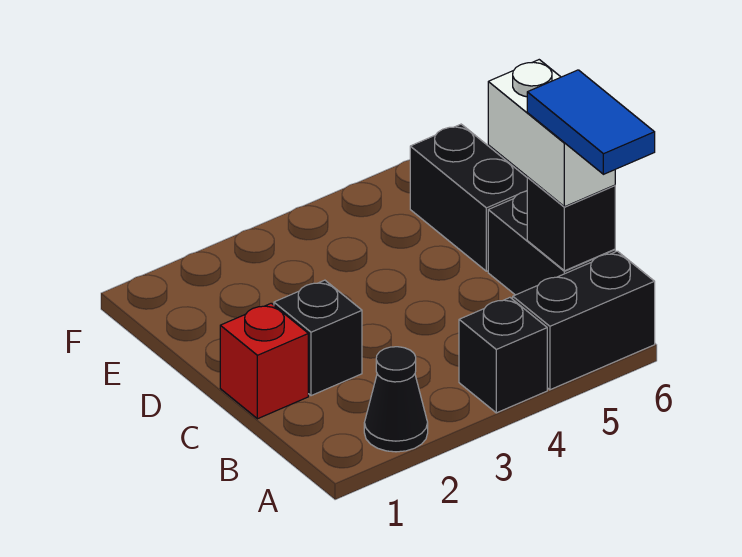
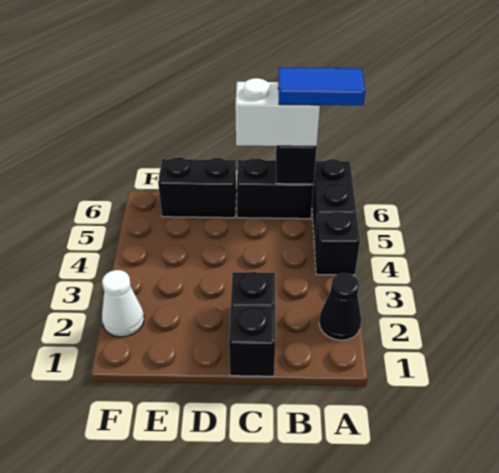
red brick C1 level 1 -> black brick C1 level 1
none -> white cone F2 level 1

